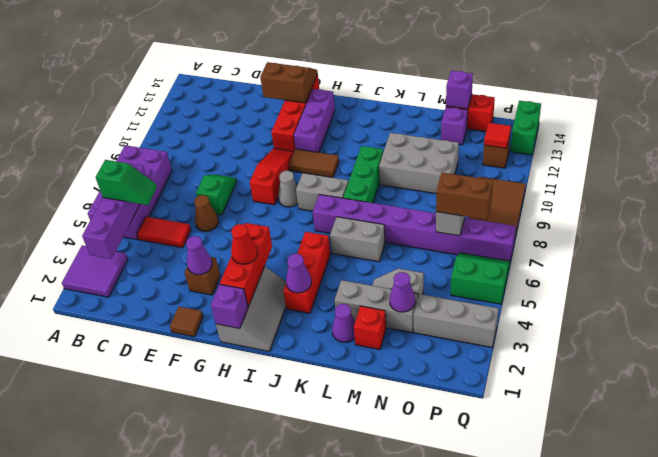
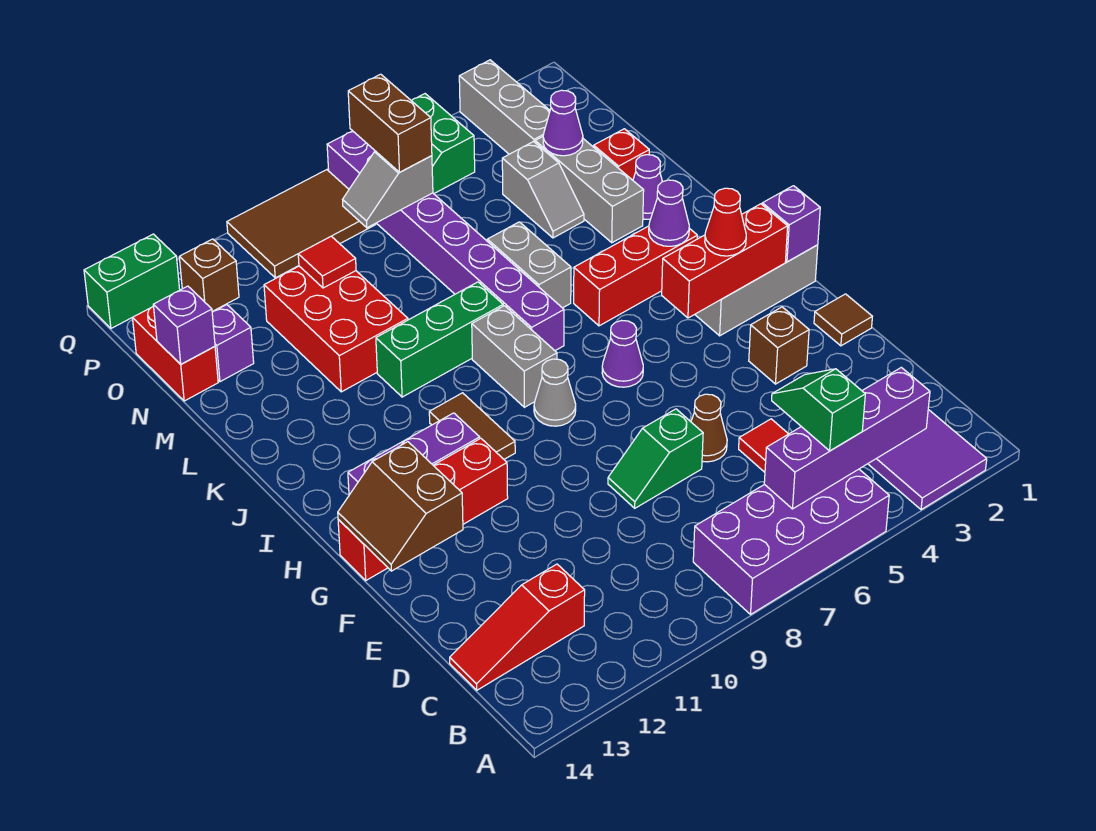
purple cone F3 level 2 -> purple cone H6 level 1
red slope G8:G10 level 1 top 8 -> red slope C12:C14 level 1 top 12
grey brick L10:N11 level 1 -> red brick L10:N11 level 1
red tile P12 level 2 -> red tile N10 level 2

